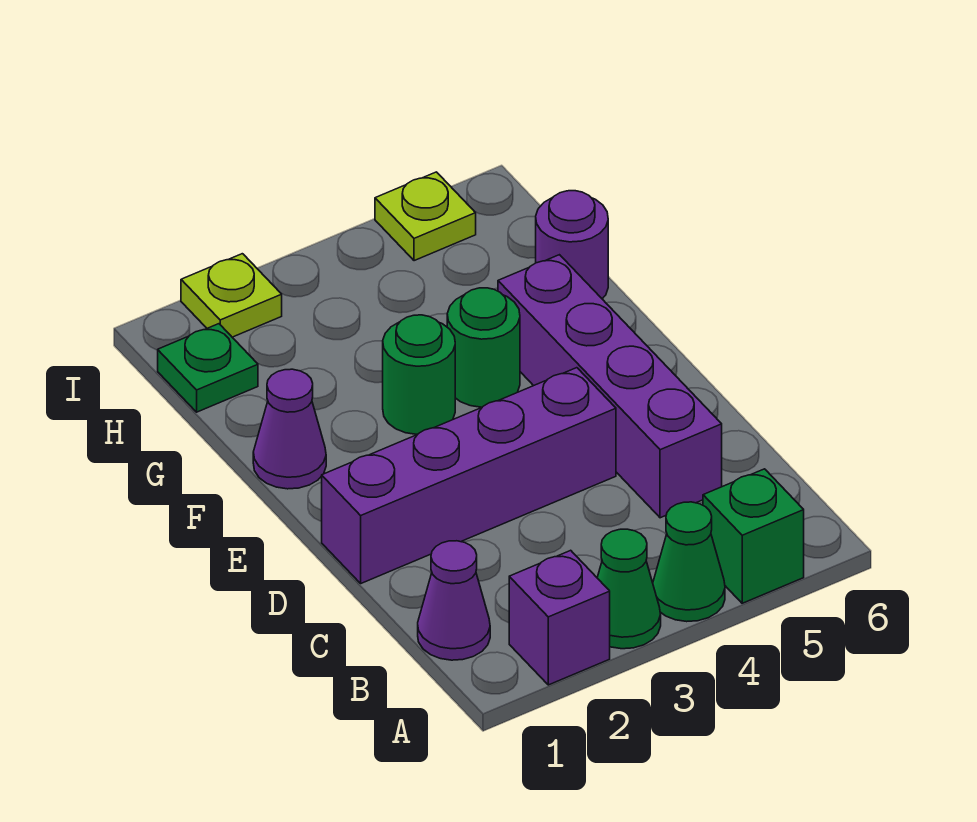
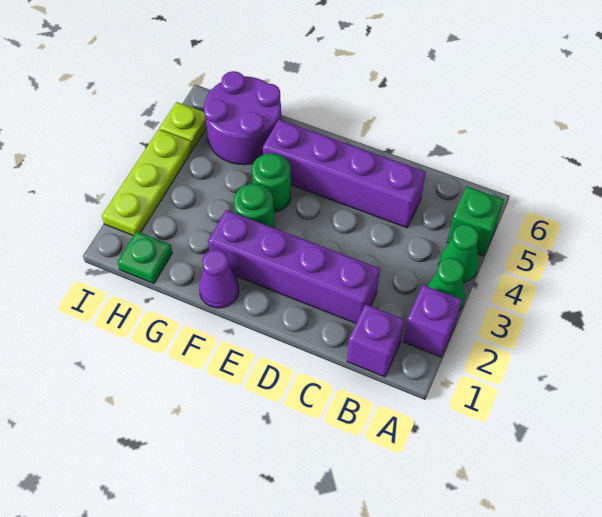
purple cone B1 level 1 -> purple brick B1 level 1
purple brick D1:D4 level 1 -> purple brick C2:F2 level 1
purple round brick G6 level 1 -> purple round brick G5:H6 level 1
lime plate I2 level 1 -> lime plate I2:I4 level 1

